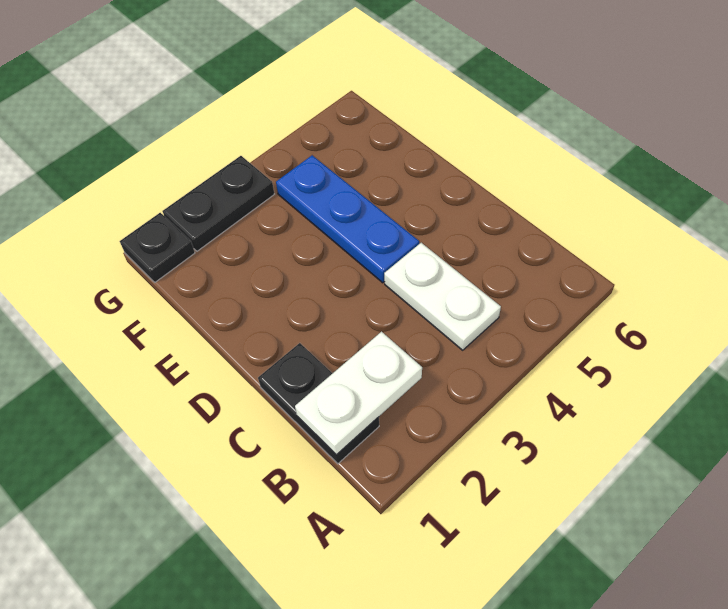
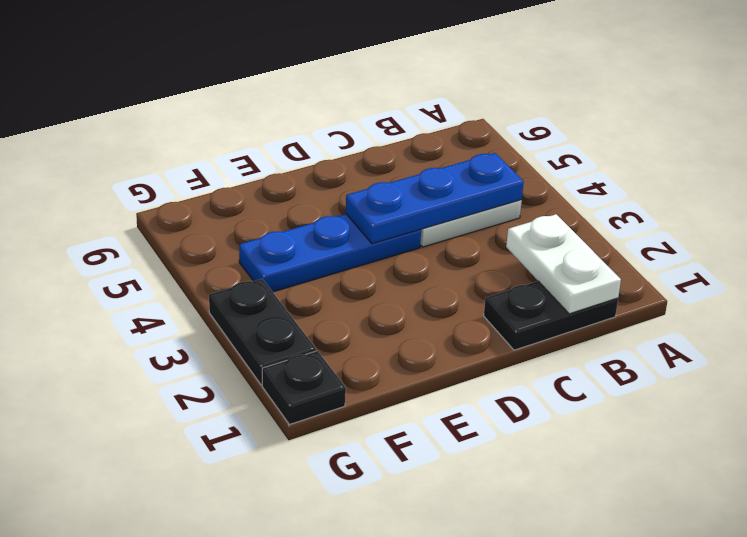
none -> blue plate B4:D4 level 2

